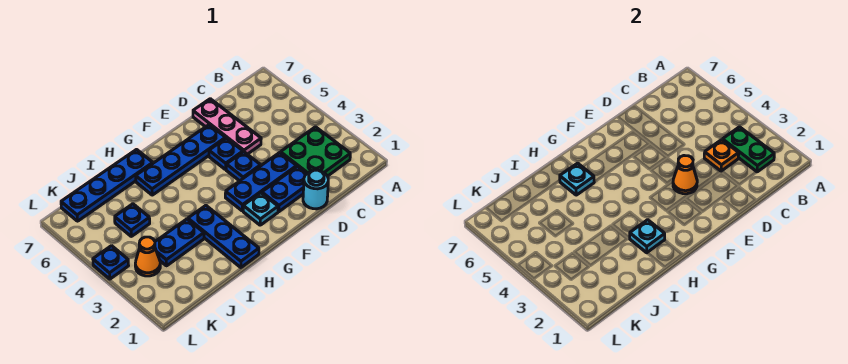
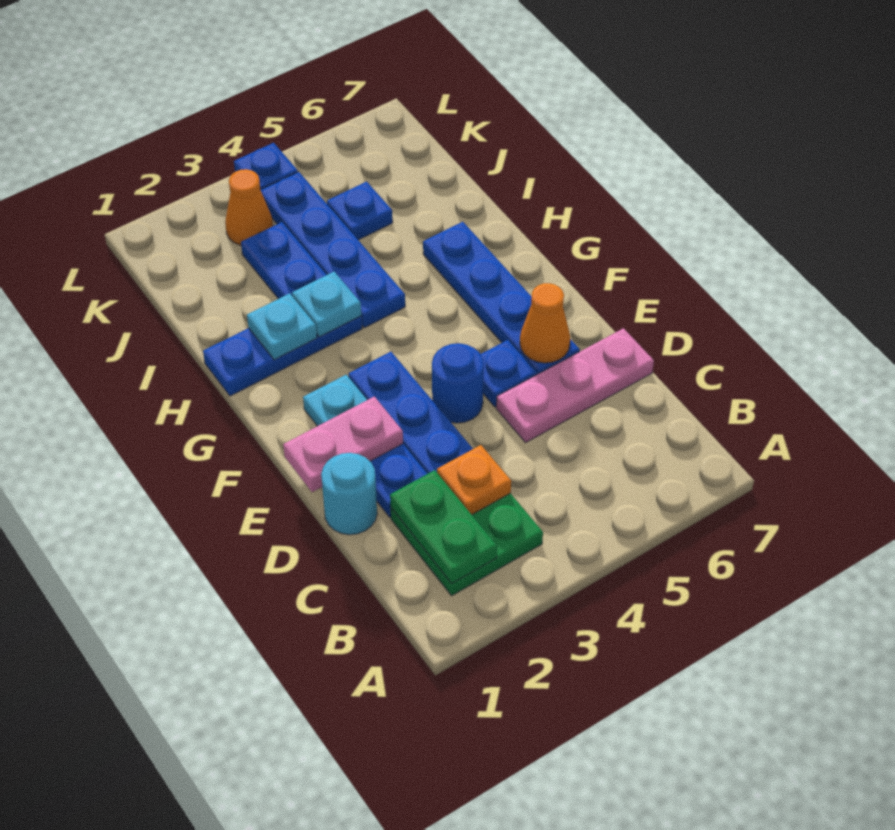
green plate B2:B3 level 2 -> green plate B2:C2 level 2
none -> pink plate E1:E2 level 2
orange cone E3 level 2 -> orange cone E6 level 2
blue plate E4 level 1 -> blue round brick E4 level 1
cyan plate H6 level 2 -> cyan plate H3 level 2
blue plate H7:K7 level 1 -> blue plate H4:K4 level 1

